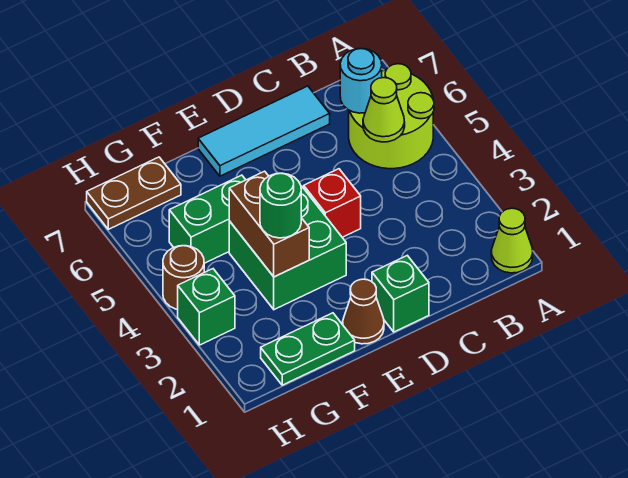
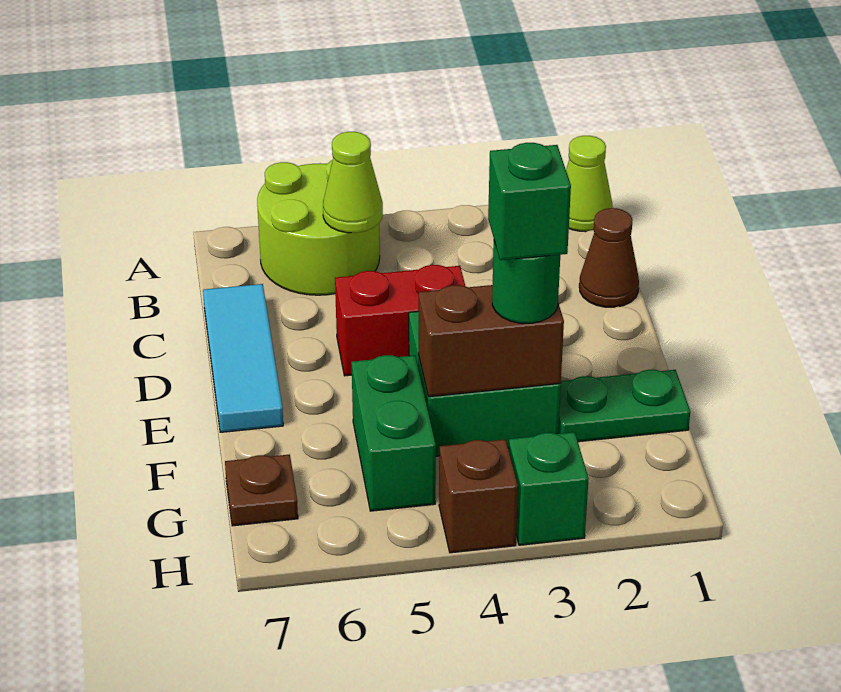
cyan round brick B6 level 2 -> none
green brick D1 level 1 -> green brick F3 level 4
red brick D4 level 1 -> red brick D4:D5 level 1
brown cone E1 level 1 -> brown cone C1 level 1
green plate F1:G1 level 1 -> green plate F1:F2 level 1
brown plate G7:H7 level 1 -> brown plate G7 level 1
brown round brick H4 level 1 -> brown brick H4 level 1

